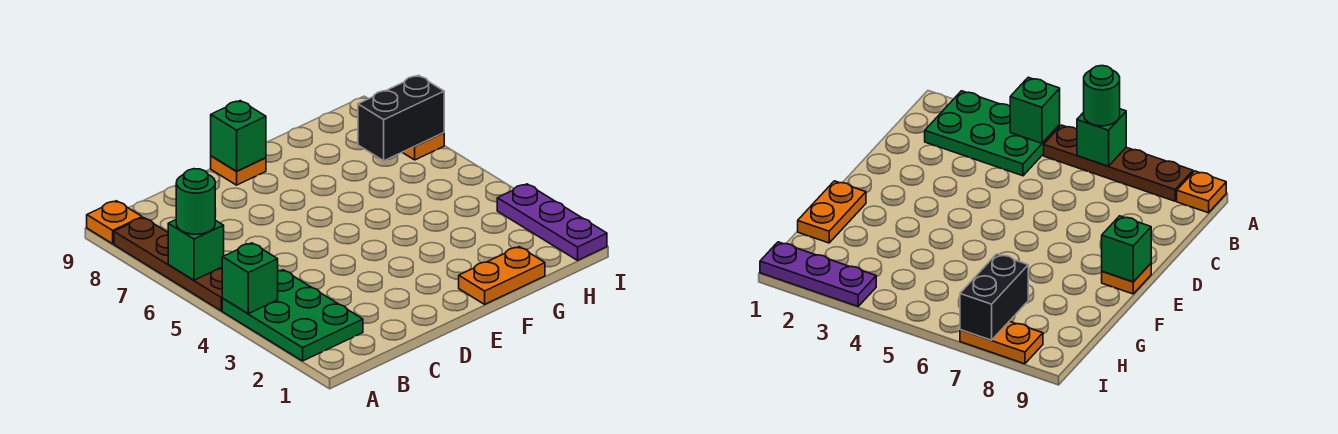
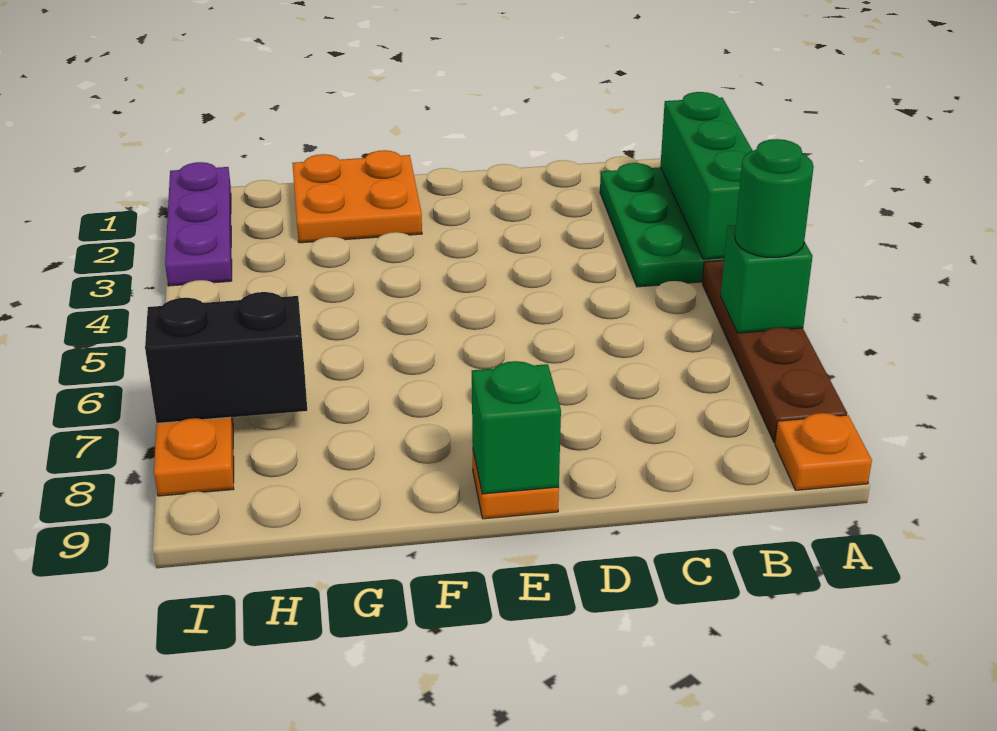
green brick A4 level 2 -> green brick A2:A4 level 2
orange plate F1:G1 level 1 -> orange plate F1:G2 level 1

